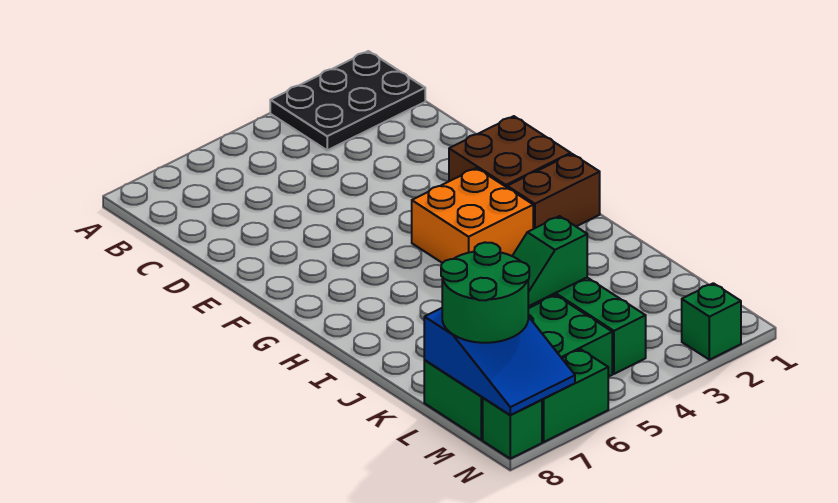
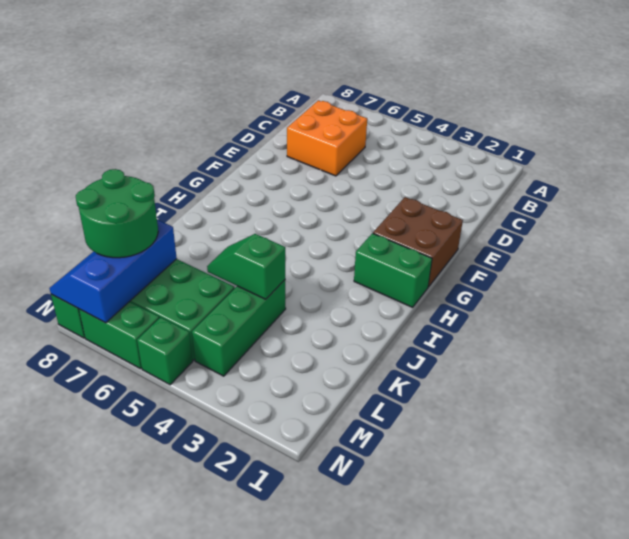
black plate A1:B3 level 1 -> none
orange brick G3:H4 level 1 -> orange brick C6:D7 level 1
brown brick H1:H2 level 1 -> green brick H1:H2 level 1
blue slope L7:N8 level 2 top L -> blue slope L7:N8 level 2 top 7
green brick N2 level 1 -> green brick N5 level 1

